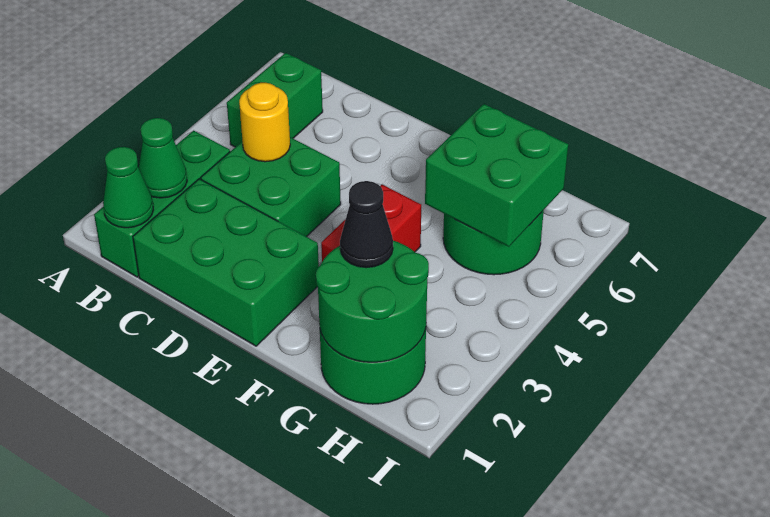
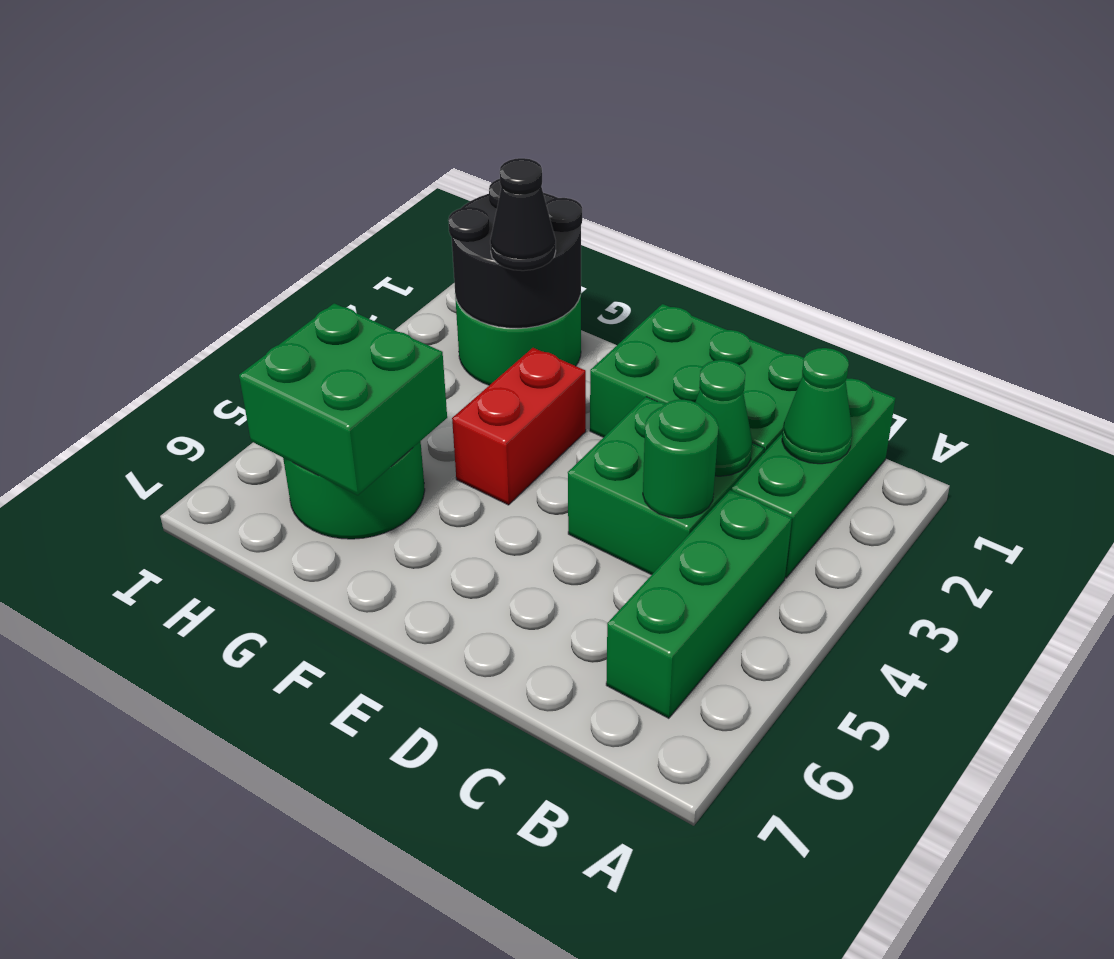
green cone B1 level 2 -> green cone C3 level 2
green brick B5:B6 level 1 -> green brick B4:B6 level 1
yellow round brick C4 level 2 -> green round brick C4 level 2
green round brick G1:H2 level 2 -> black round brick G1:H2 level 2

